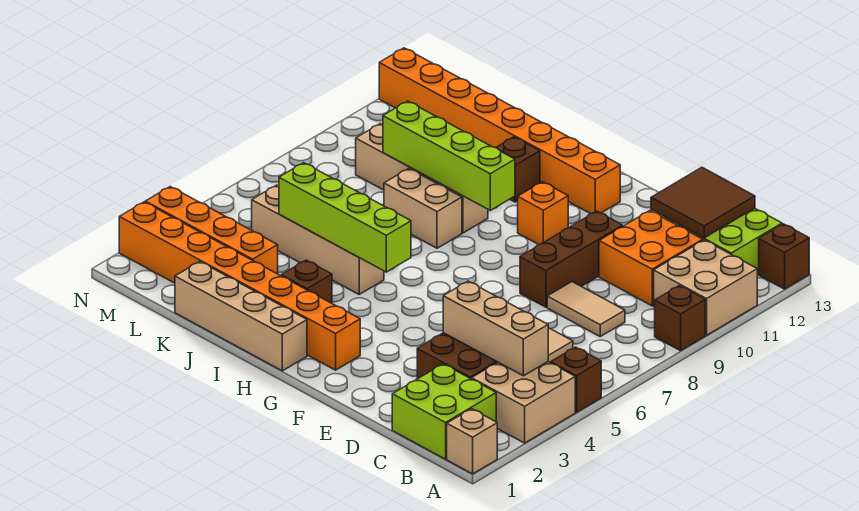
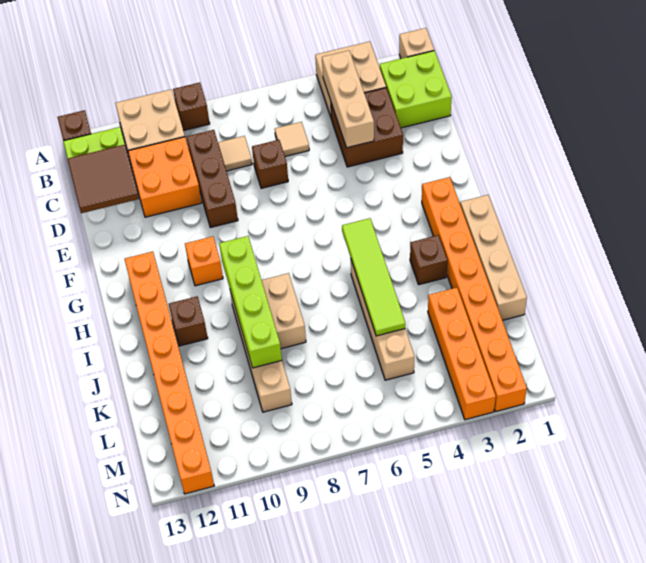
brown brick A5 level 1 -> brown brick D7 level 1
tan tile C8:D8 level 1 -> tan tile C8 level 1
brown brick E8:E10 level 1 -> brown brick C9:E9 level 1
lime brick H5:K5 level 2 -> lime tile H5:K5 level 2

